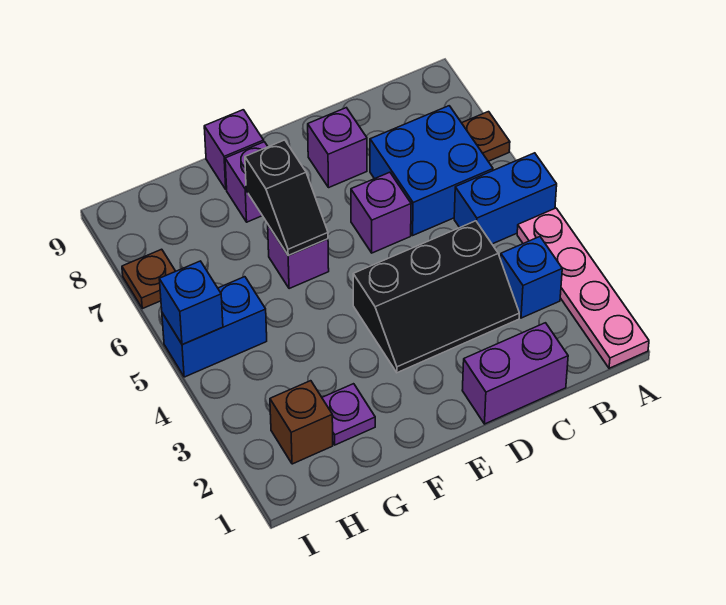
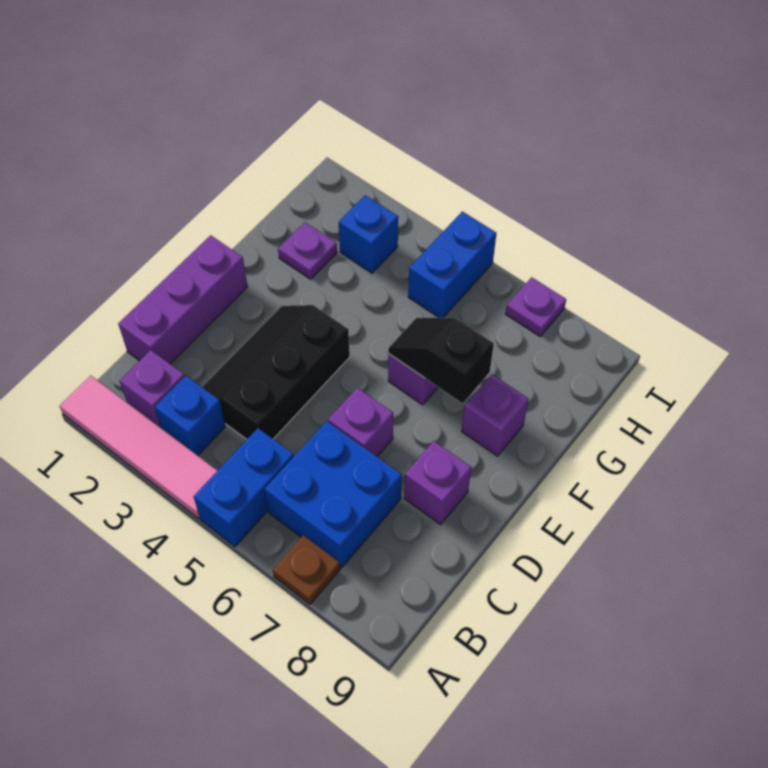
pink plate A1:A4 level 1 -> pink tile A1:A4 level 1
purple brick C1:D1 level 1 -> purple brick C1:E1 level 1
purple brick F9 level 1 -> purple brick B2 level 1
brown brick H2 level 1 -> none
blue brick I5 level 2 -> blue brick H3 level 1
brown plate I7 level 1 -> purple plate I7 level 1

